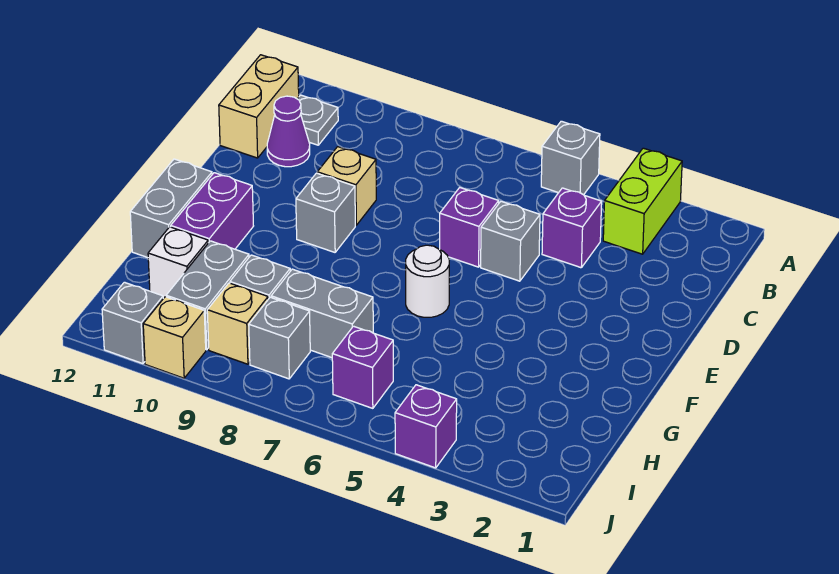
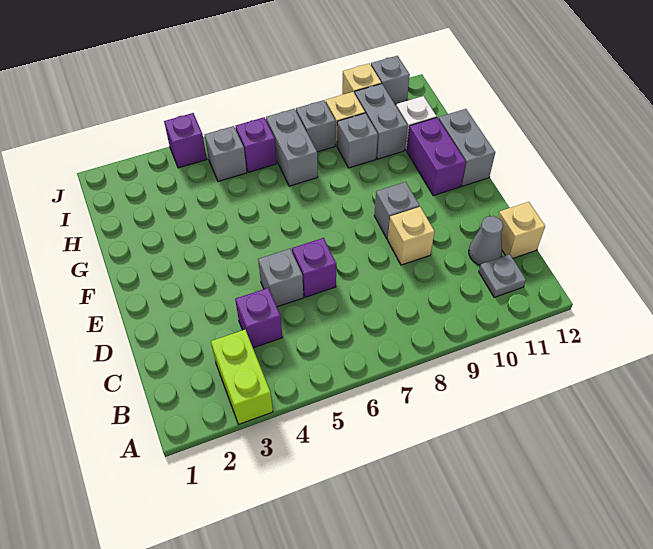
grey brick A5 level 1 -> grey brick I5 level 1
tan brick B12:C12 level 1 -> tan brick C12 level 1
purple cone C11 level 1 -> grey cone C11 level 1
white round brick F6 level 1 -> none
grey brick H7:H8 level 1 -> grey brick H7:I7 level 1

